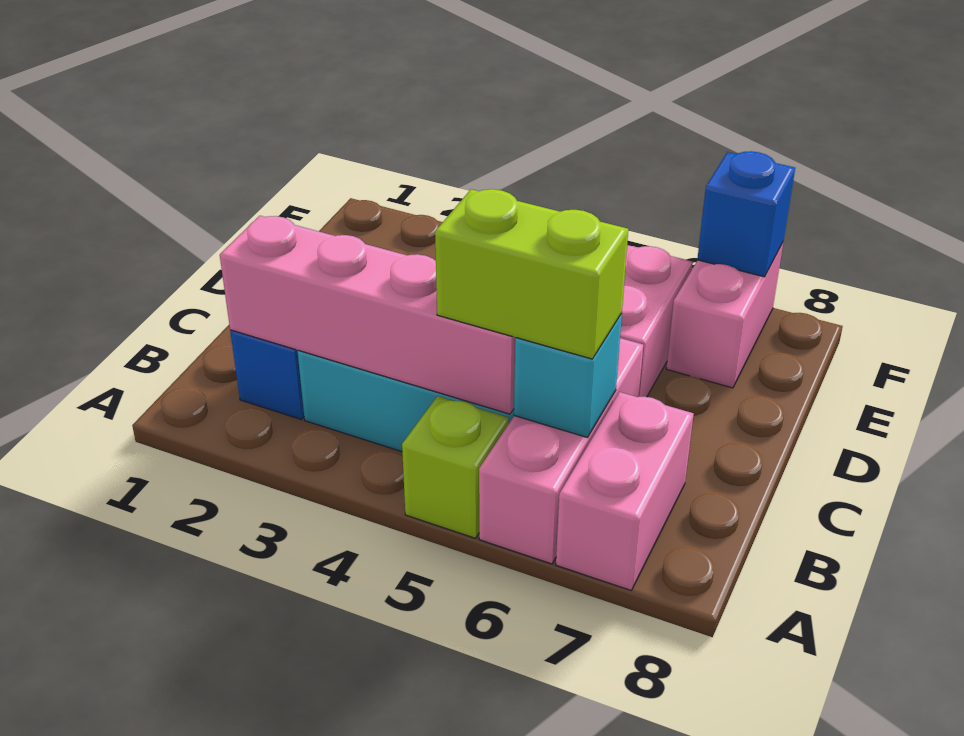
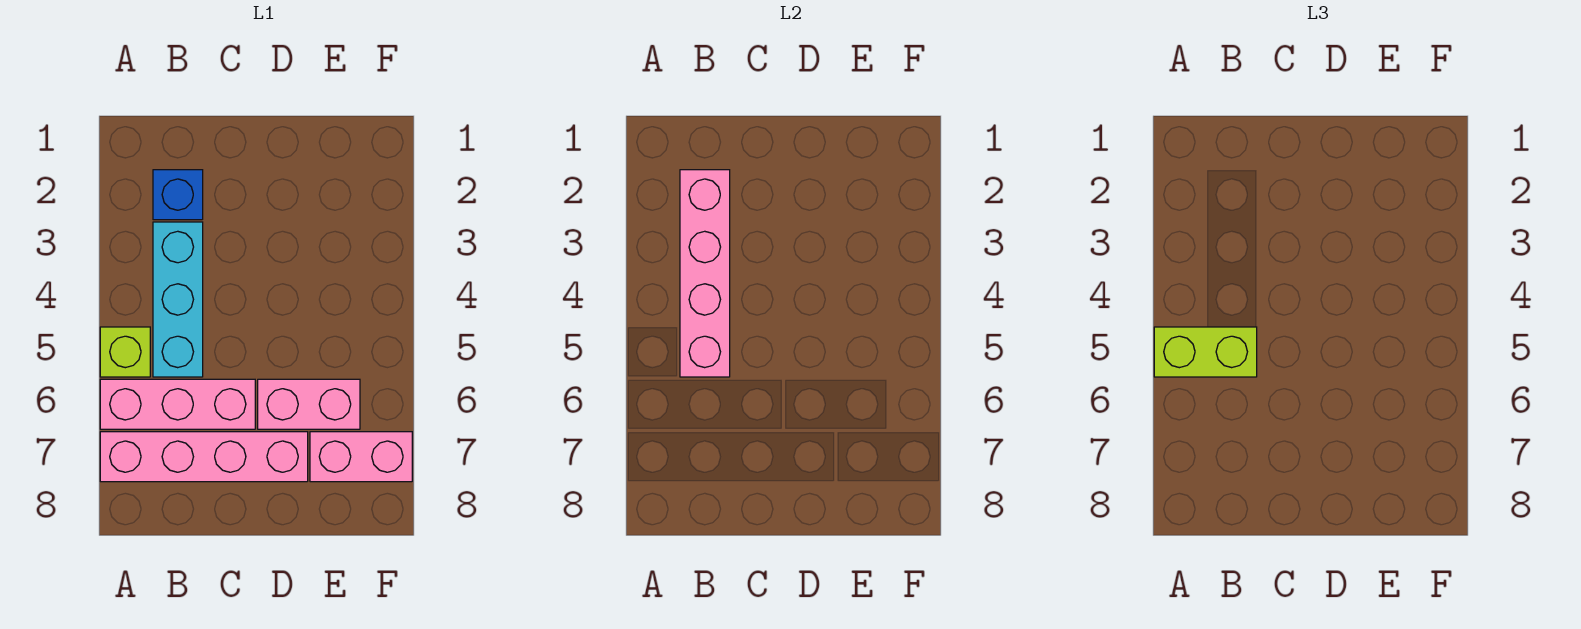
pink brick A7:B7 level 1 -> pink brick A7:D7 level 1
lime brick B5:B6 level 3 -> lime brick A5:B5 level 3
cyan brick B6 level 2 -> none
blue brick F7 level 2 -> none

